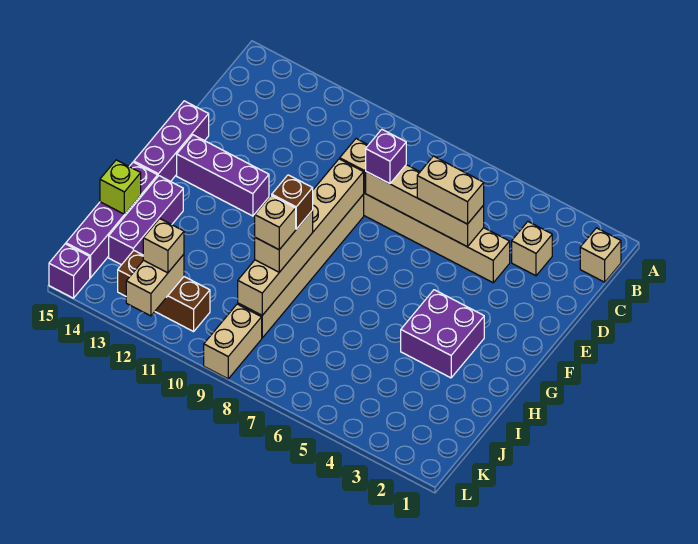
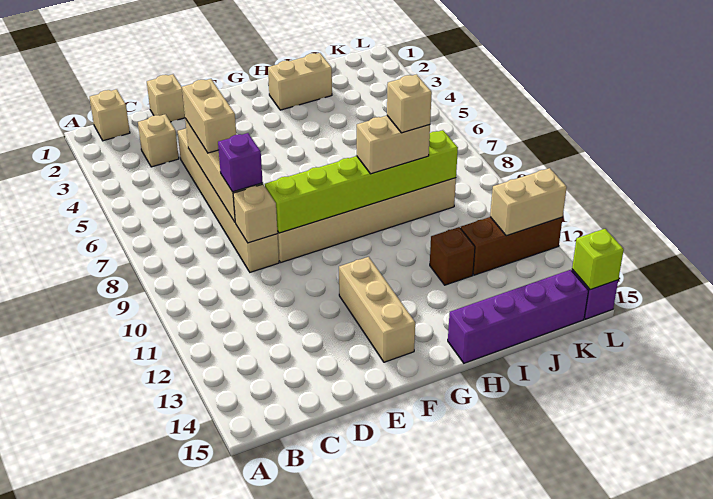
tan brick E9:J9 level 2 -> lime brick E9:J9 level 2
purple brick E15:G15 level 1 -> none
purple brick F12:F14 level 1 -> tan brick F12:F14 level 1
purple brick G3:H4 level 1 -> none
brown brick H9 level 4 -> brown brick I12 level 1
purple brick H14:J14 level 1 -> none
lime brick I15 level 2 -> lime brick L15 level 2
tan brick K9:L9 level 1 -> tan brick H2:I2 level 1
brown brick K11:K13 level 1 -> brown brick J12:L12 level 1
tan brick K12 level 3 -> tan brick D1 level 1

